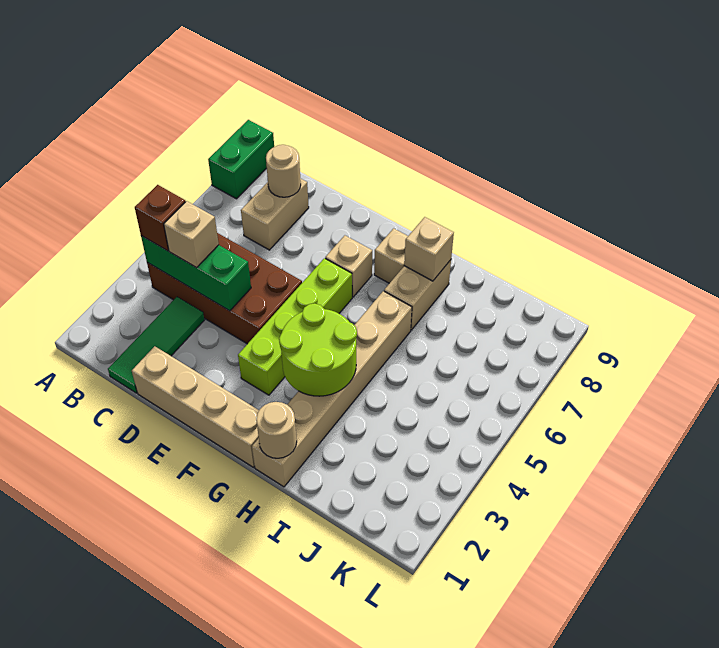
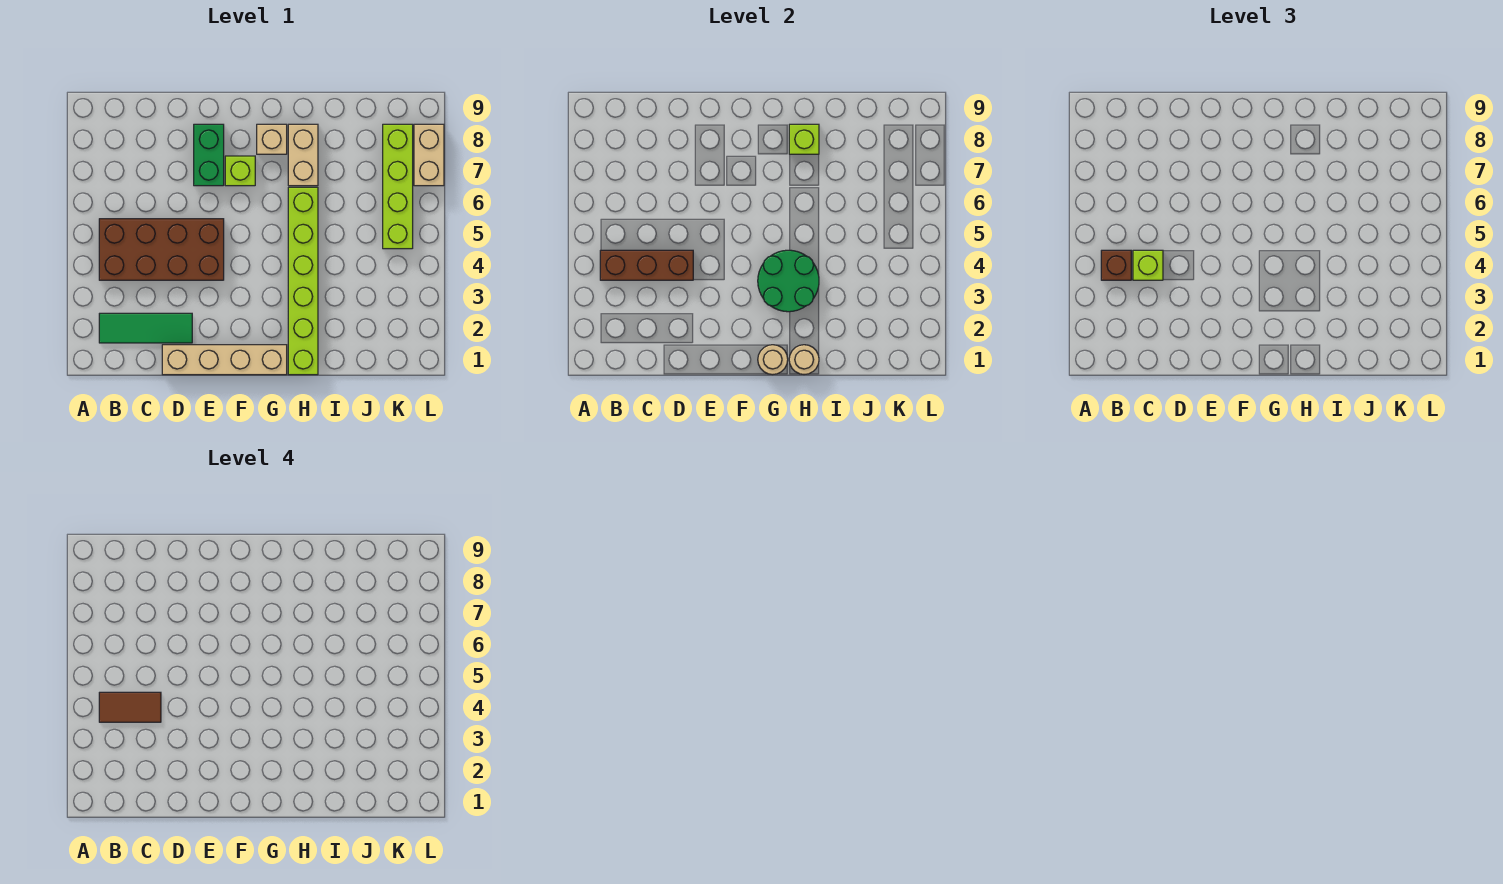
green brick A8:A9 level 1 -> green brick E7:E8 level 1
green brick B4:D4 level 2 -> brown brick B4:D4 level 2
none -> brown tile B4:C4 level 4
green tile C1:C3 level 1 -> green tile B2:D2 level 1
tan brick C4 level 3 -> lime brick C4 level 3
tan brick C7:C8 level 1 -> tan brick L7:L8 level 1
tan round brick C8 level 2 -> tan round brick G1 level 2
lime brick F3:F6 level 1 -> lime brick K5:K8 level 1
tan brick F7 level 1 -> lime brick F7 level 1
lime round brick G3:H4 level 2 -> green round brick G3:H4 level 2
tan brick H1:H6 level 1 -> lime brick H1:H6 level 1
tan brick H8 level 2 -> lime brick H8 level 2

